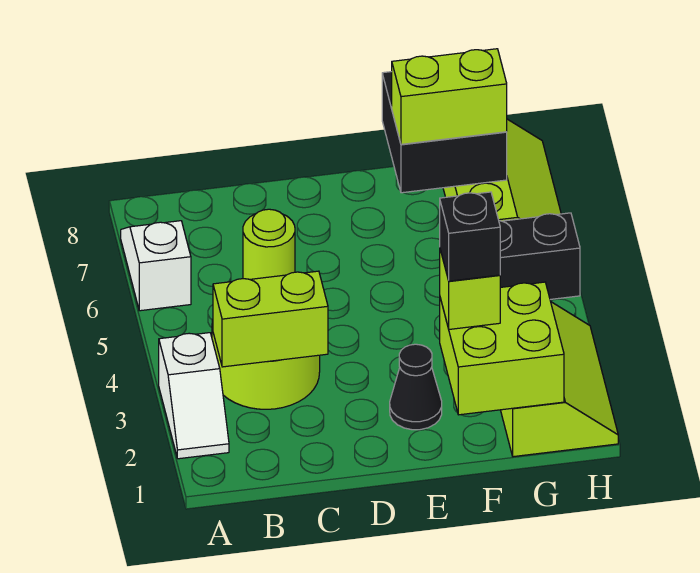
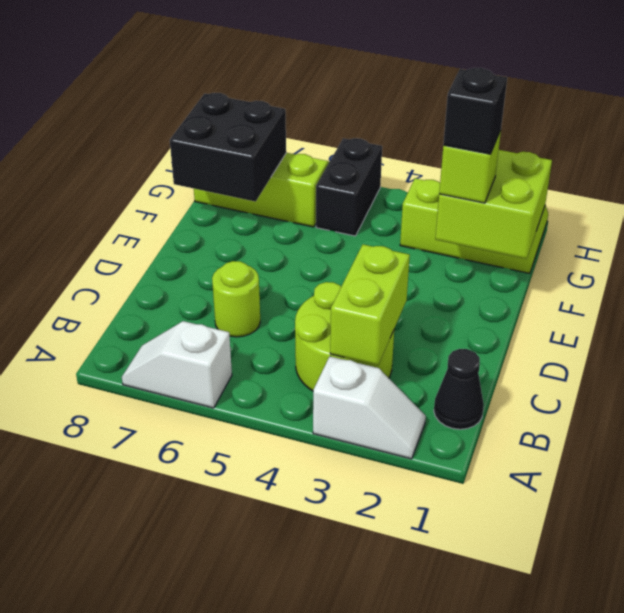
black cone E2 level 1 -> black cone B1 level 1
lime brick F7:G7 level 3 -> none

